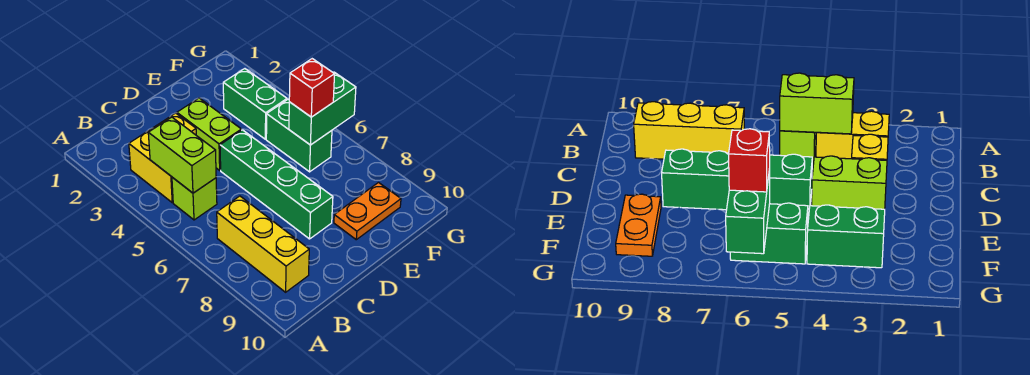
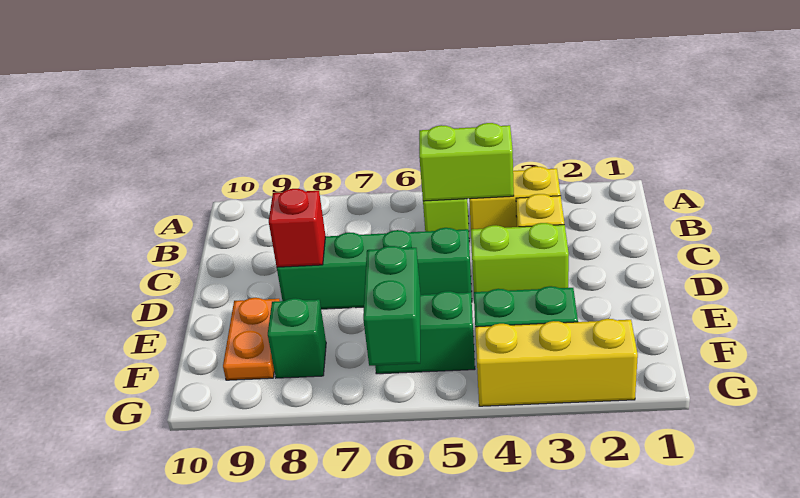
yellow brick B7:B9 level 1 -> yellow brick G2:G4 level 1
red brick F6 level 3 -> red brick D8 level 2
none -> green brick F8 level 1

